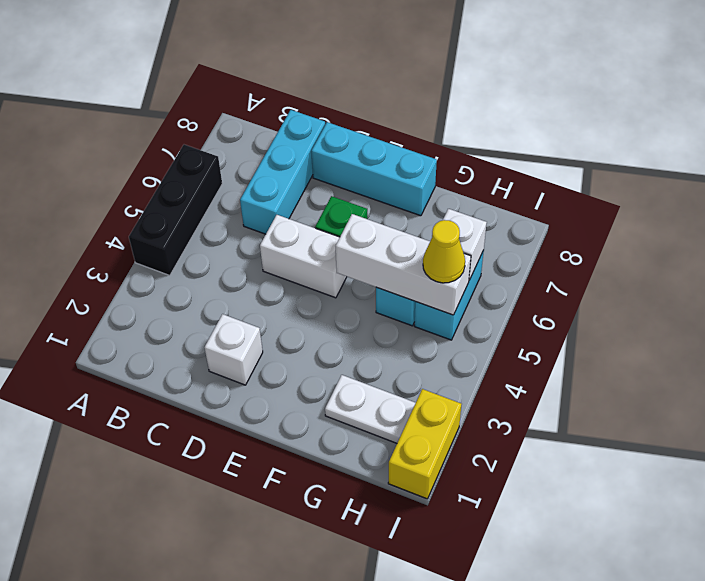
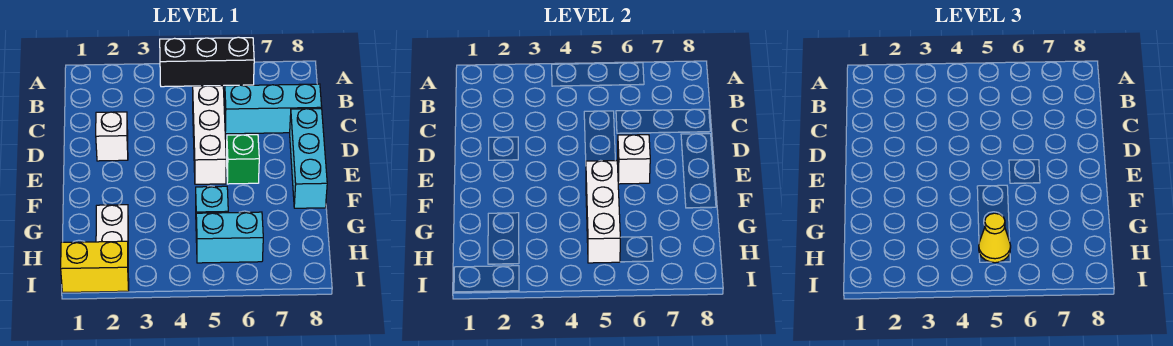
white brick D5:E5 level 1 -> white brick C5:E5 level 1
white brick H6 level 2 -> white brick E6 level 2

